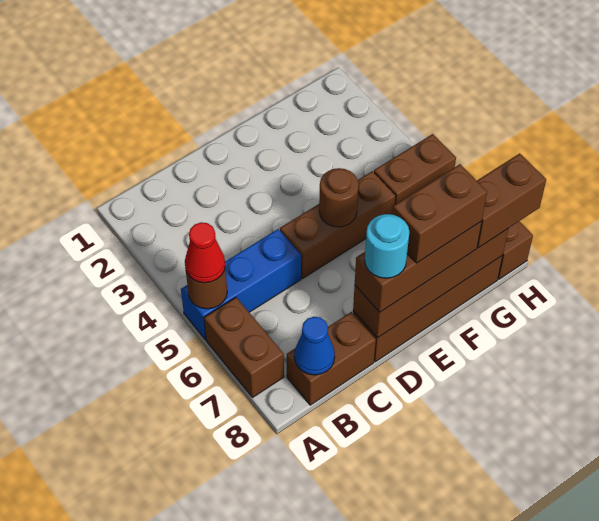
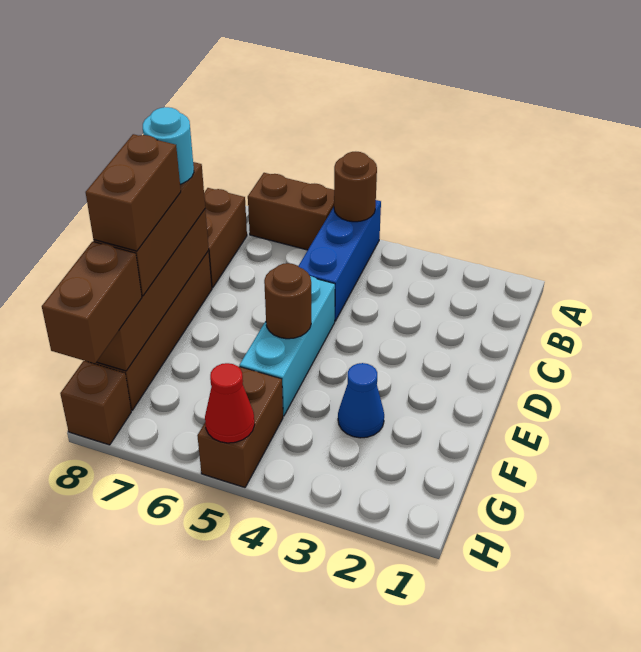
red cone A5 level 3 -> red cone H5 level 2
blue cone B8 level 2 -> blue cone F3 level 1
brown brick D5:F5 level 1 -> cyan brick D5:F5 level 1

